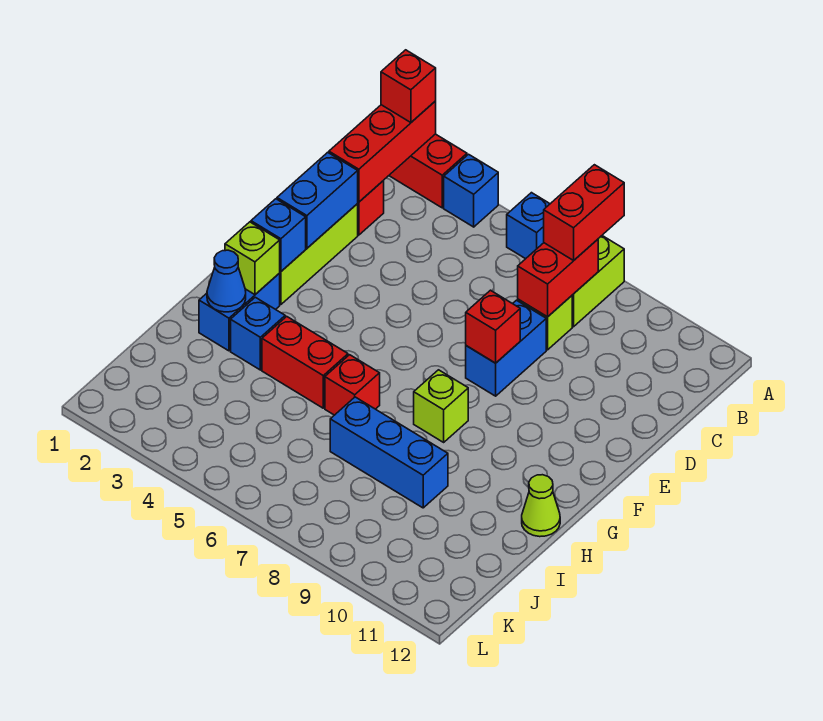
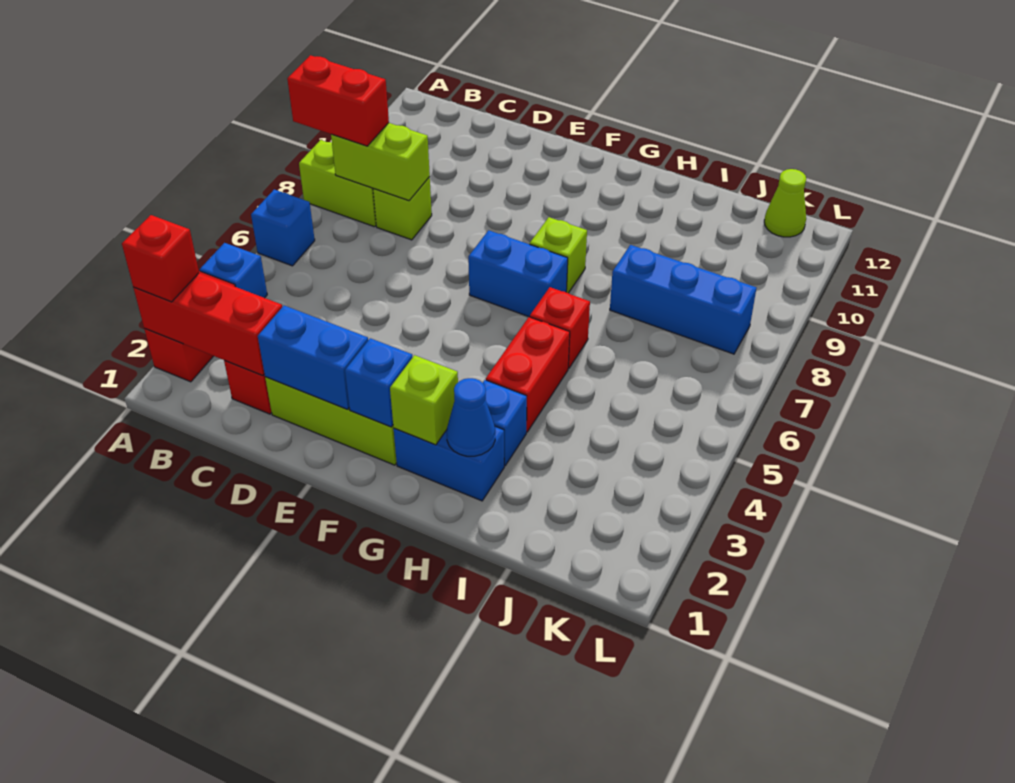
red brick B8:C8 level 2 -> lime brick B8:C8 level 2
blue brick D8:E8 level 1 -> blue brick F7:G7 level 1
red brick E8 level 2 -> none
lime cone H12 level 1 -> lime cone K12 level 1
blue brick I7:I9 level 1 -> blue brick I8:K8 level 1

